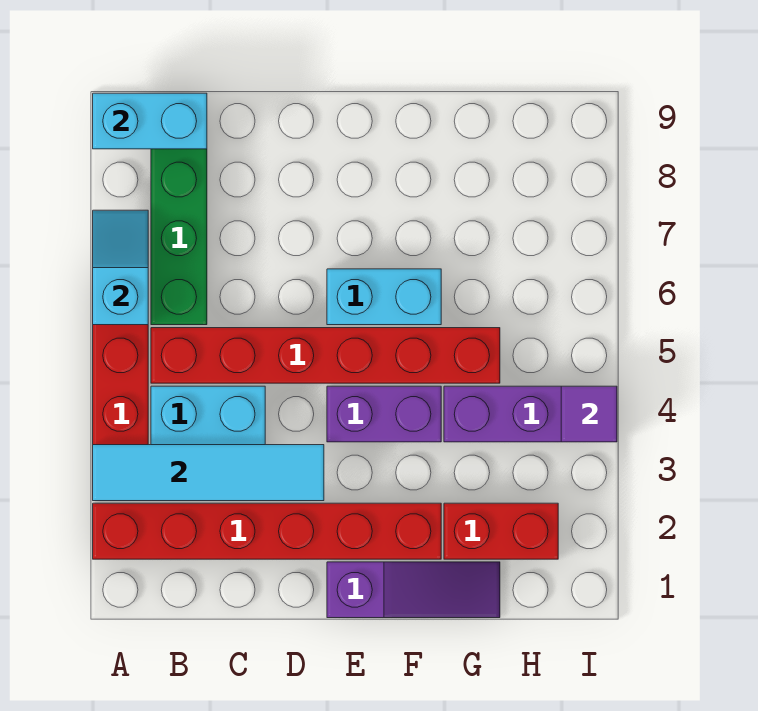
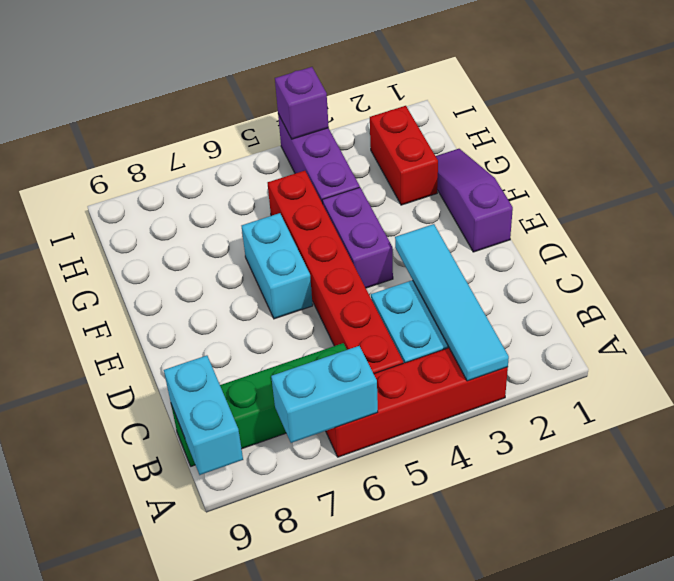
red brick A2:F2 level 1 -> none
cyan slope A6:A7 level 2 top 6 -> cyan brick A6:A7 level 2
purple tile I4 level 2 -> purple brick I4 level 2

